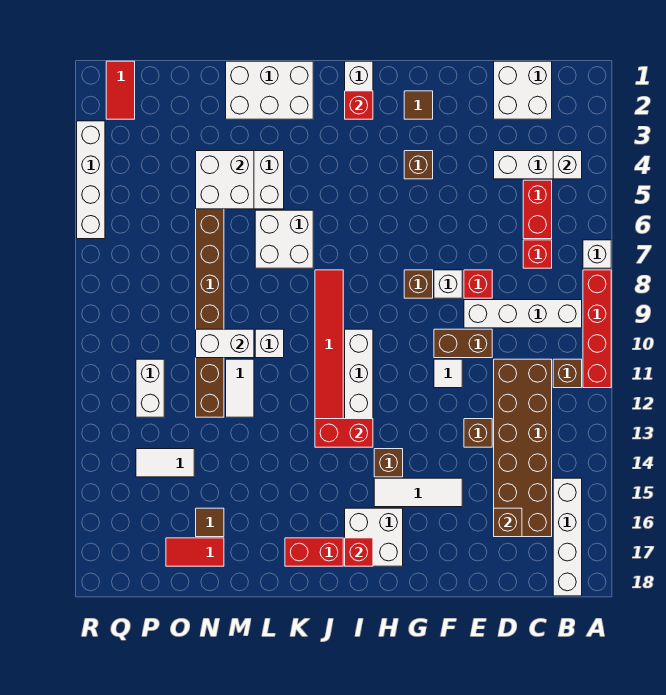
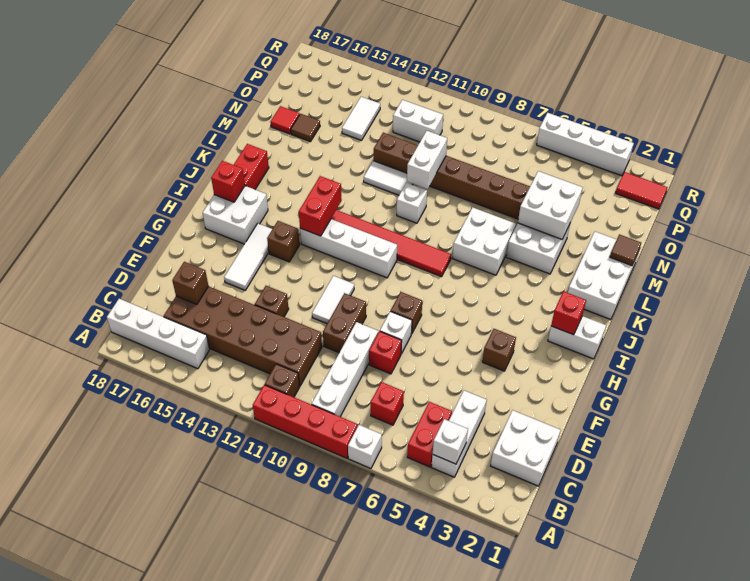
red brick C5:C6 level 1 -> red brick B5:C5 level 1
white tile F11 level 1 -> white tile F11:G11 level 1
brown tile G2 level 1 -> brown tile M1 level 2
red tile N17:O17 level 1 -> red tile N17 level 1

